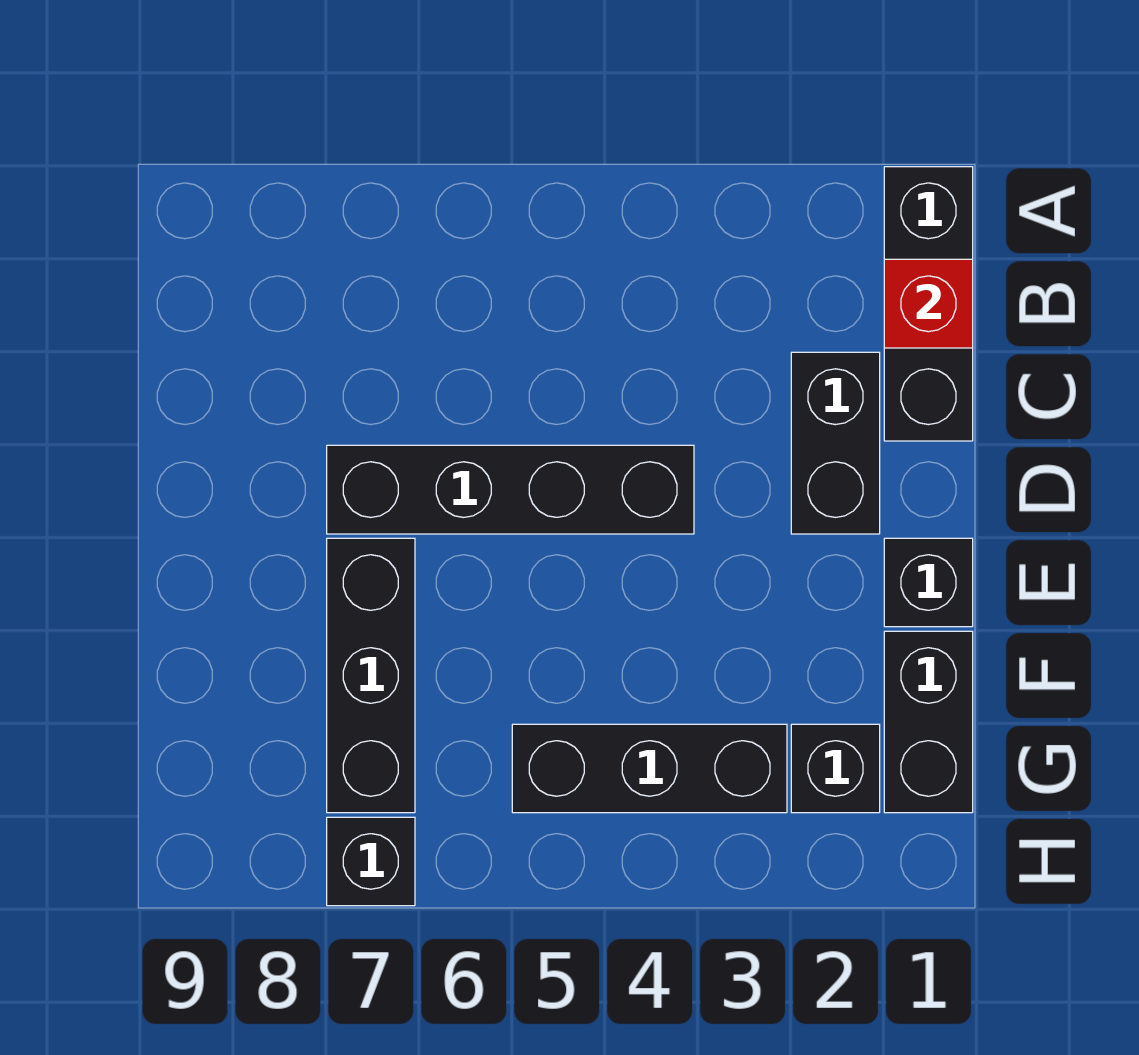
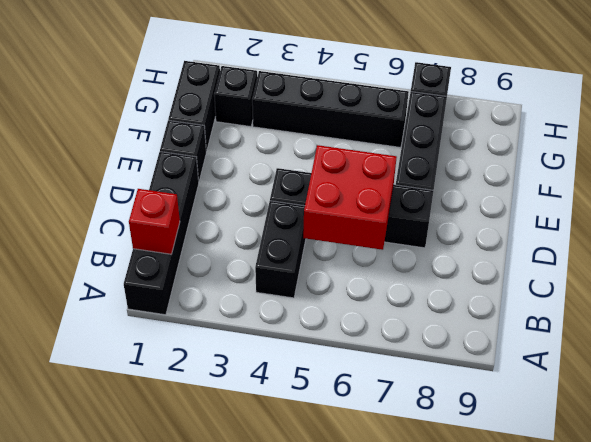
black brick A1:C1 level 1 -> black brick A1:D1 level 1
black brick C2:D2 level 1 -> black brick B4:C4 level 1
none -> red brick C5:D6 level 2
black brick G3:G5 level 1 -> black brick G3:G6 level 1

